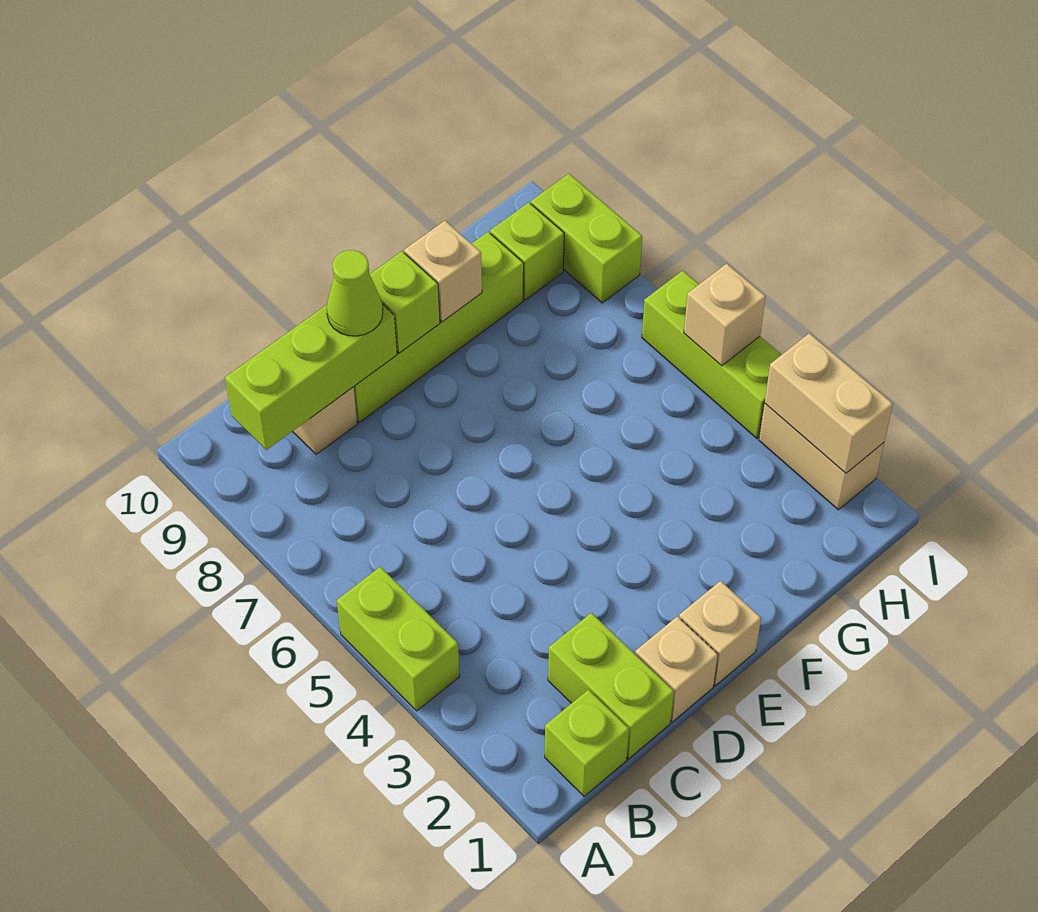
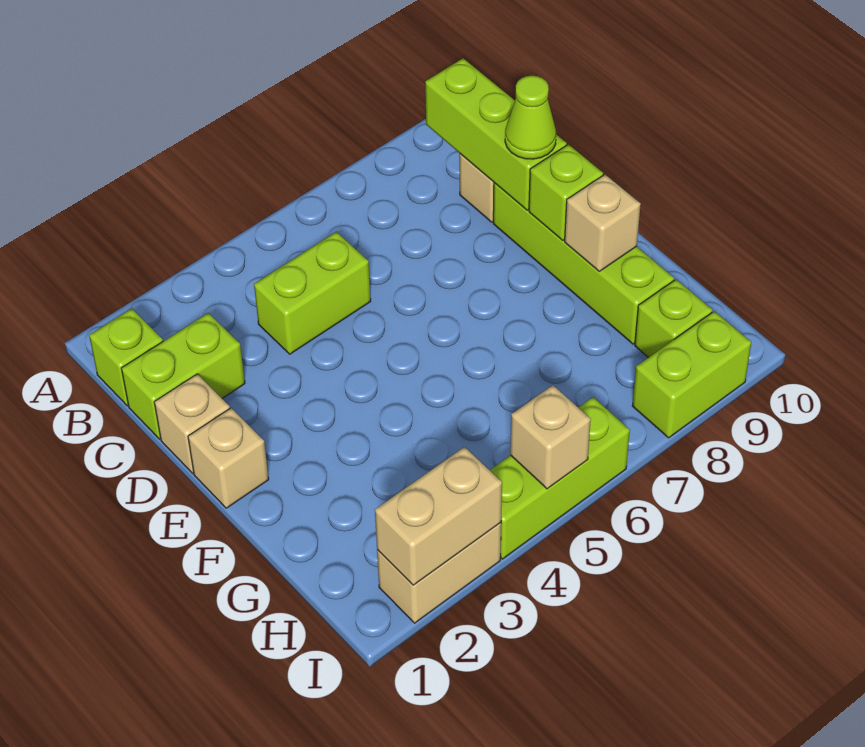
lime brick A4:A5 level 1 -> lime brick C4:C5 level 1

